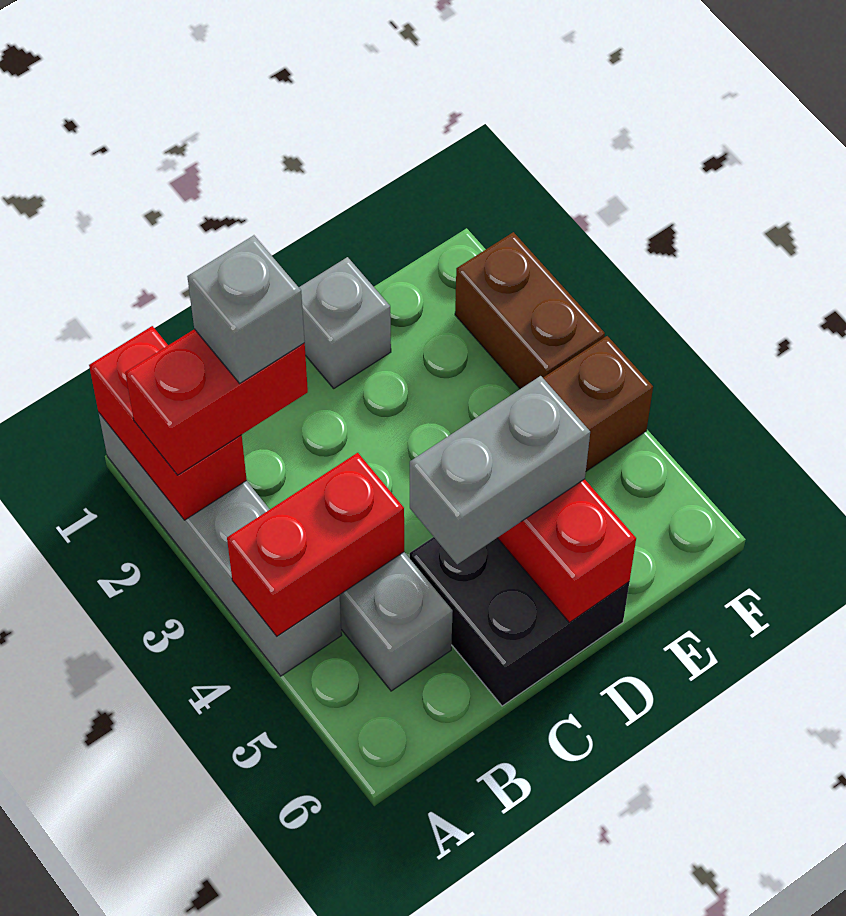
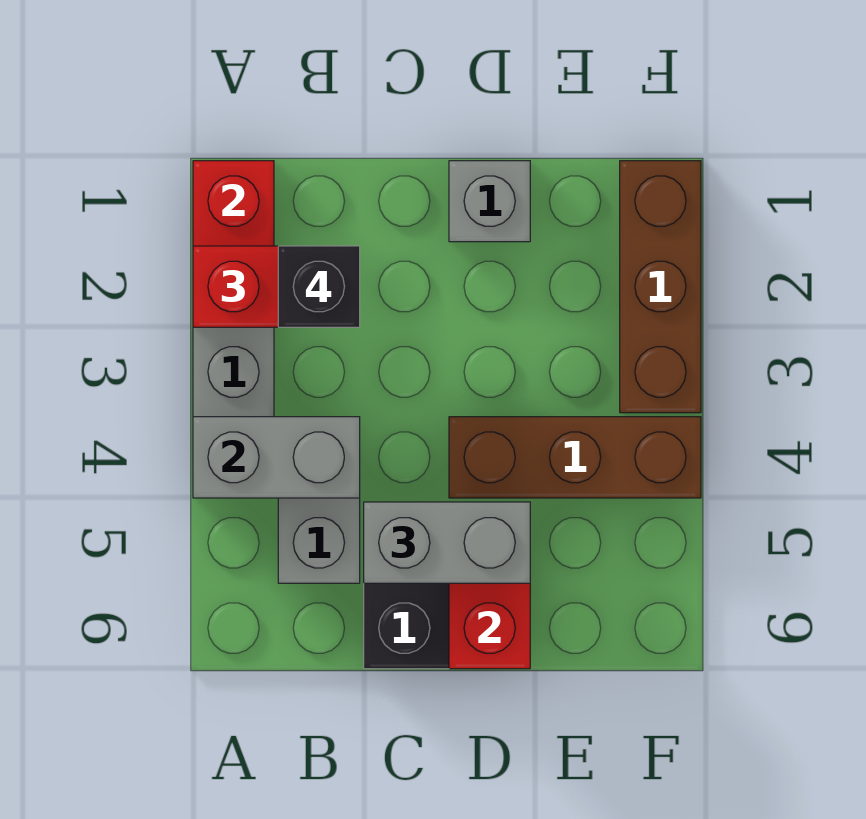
red brick A4:B4 level 2 -> grey brick A4:B4 level 2
grey brick B2 level 4 -> black brick B2 level 4
brown brick F2:F3 level 1 -> brown brick F1:F3 level 1

